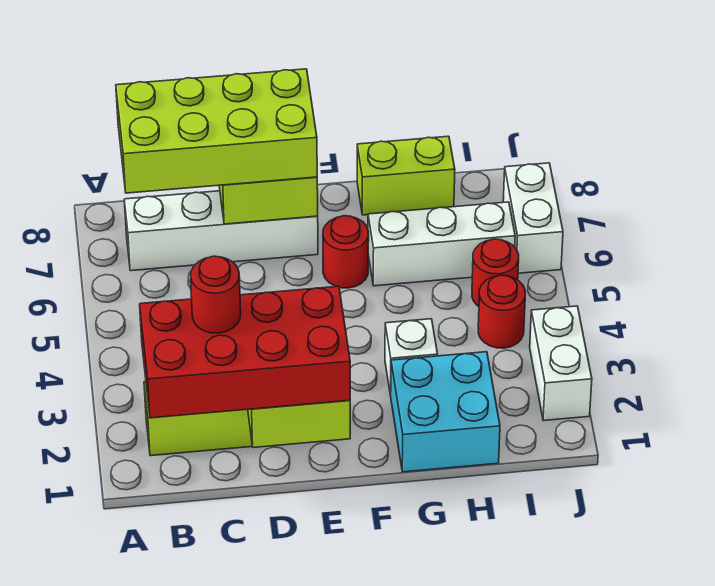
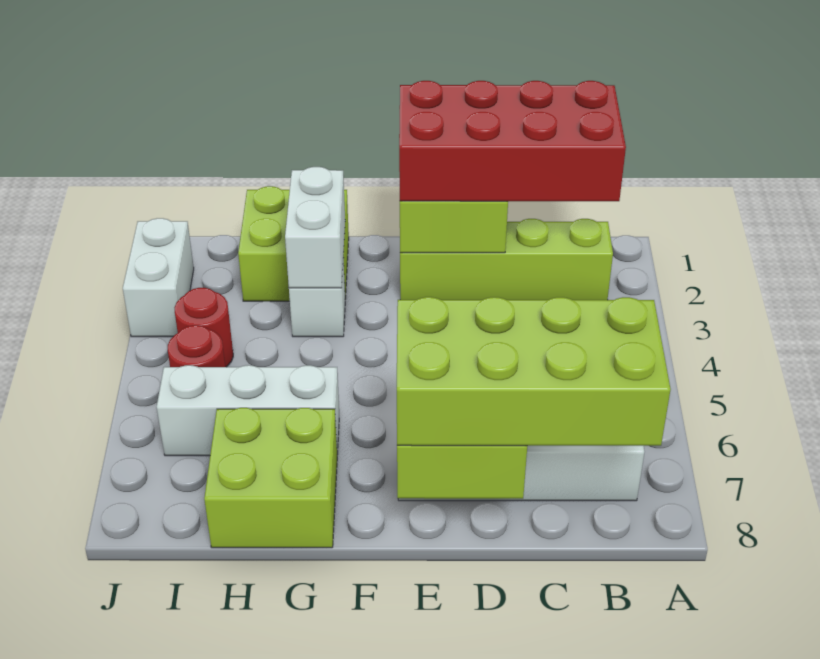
red round brick C2 level 4 -> none
red round brick F6 level 1 -> none
cyan brick G1:H2 level 1 -> lime brick G1:H2 level 1
lime brick G8:H8 level 1 -> lime brick G7:H8 level 1
white brick J6:J7 level 1 -> white brick G2:G3 level 2

